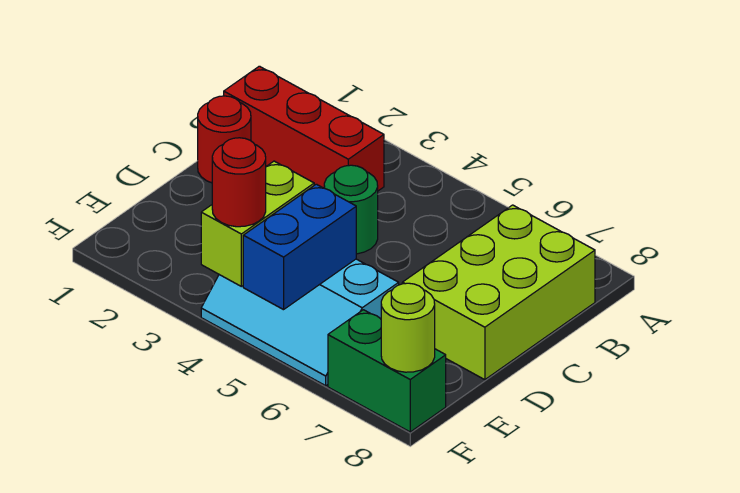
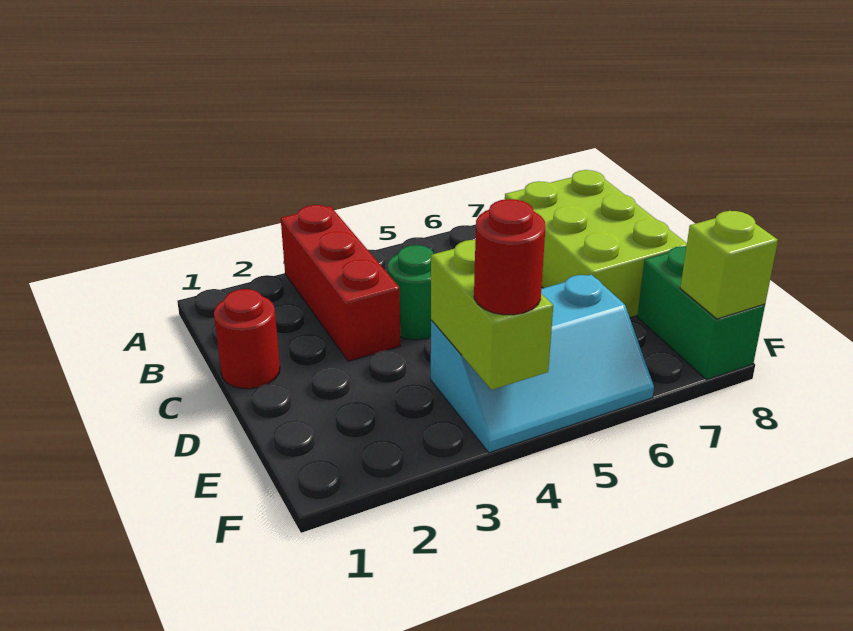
red brick B1:B3 level 1 -> red brick A3:C3 level 1
blue brick E5:F5 level 2 -> none
green brick F7:F8 level 1 -> green brick E8:F8 level 1
lime round brick F8 level 2 -> lime brick F8 level 2

